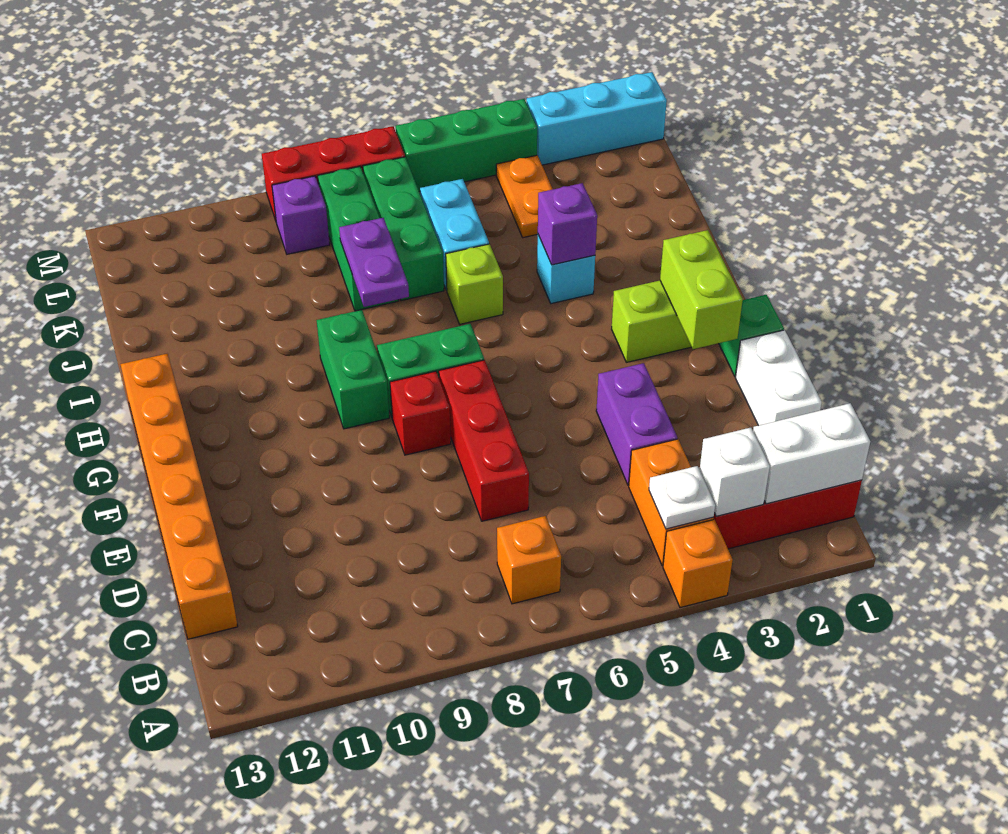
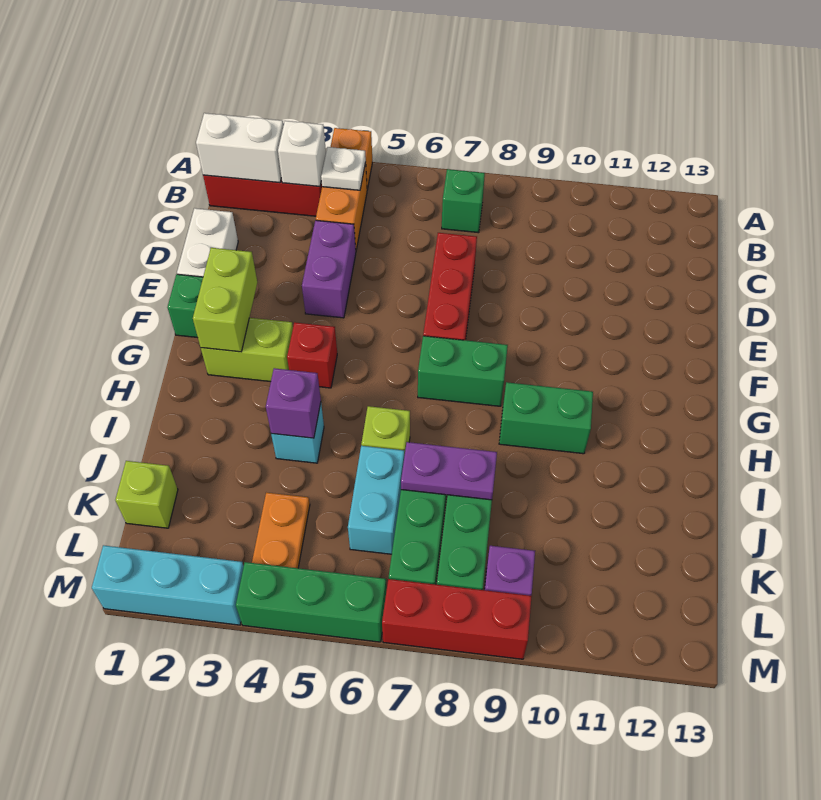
orange brick B7 level 1 -> green brick B7 level 1
orange brick C13:H13 level 1 -> none
red brick F8 level 1 -> red brick G4 level 1
green brick G9:H9 level 1 -> green brick H9:H10 level 1
purple plate I8:J8 level 2 -> purple plate J7:J8 level 2
none -> lime brick K1 level 1

